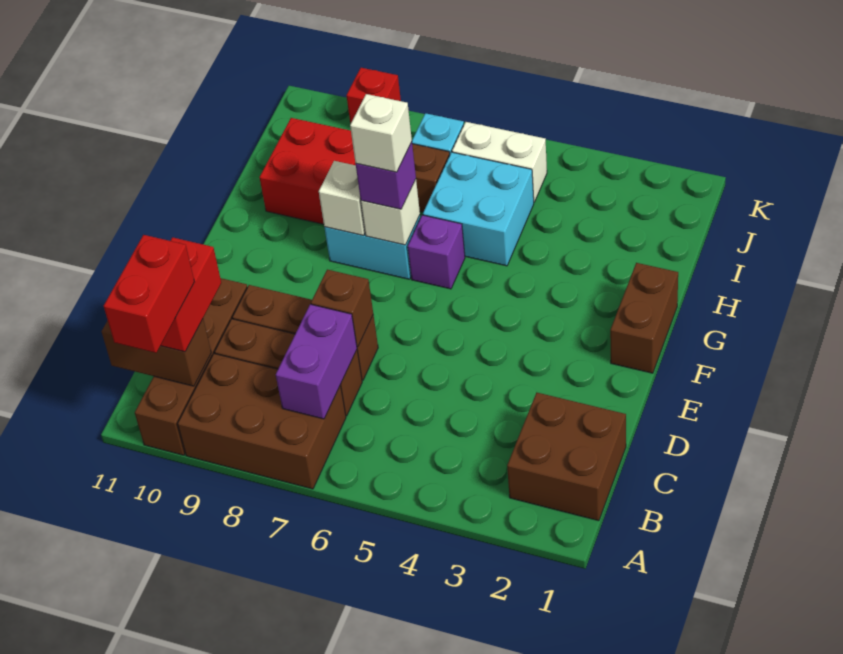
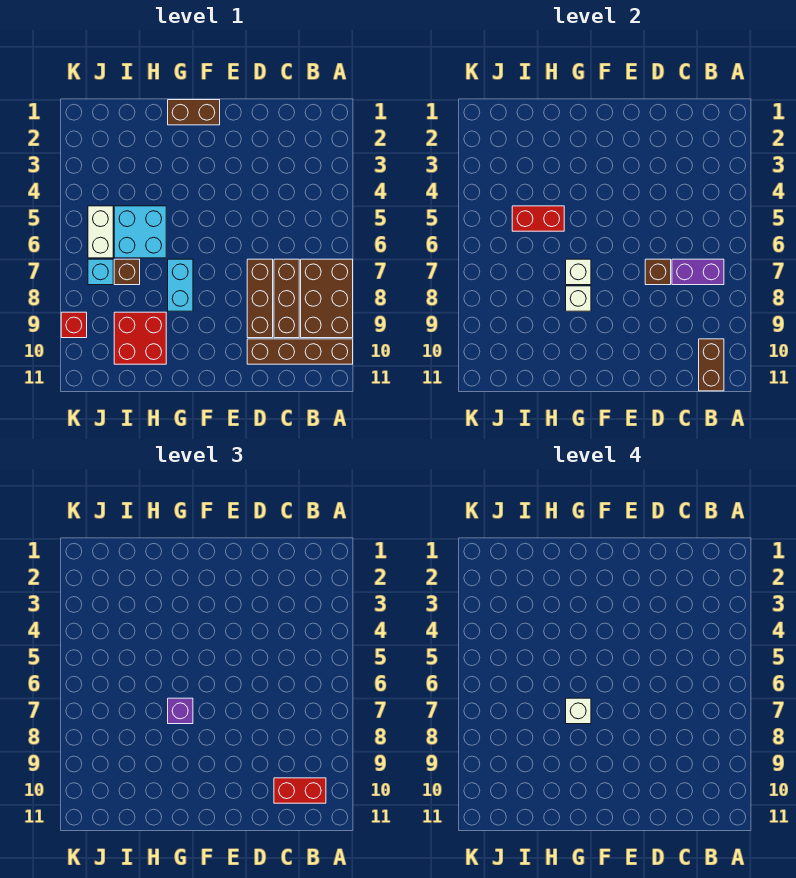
red brick A10:B10 level 4 -> red brick H5:I5 level 2
brown brick B1:C2 level 1 -> none
purple brick G6 level 1 -> none

